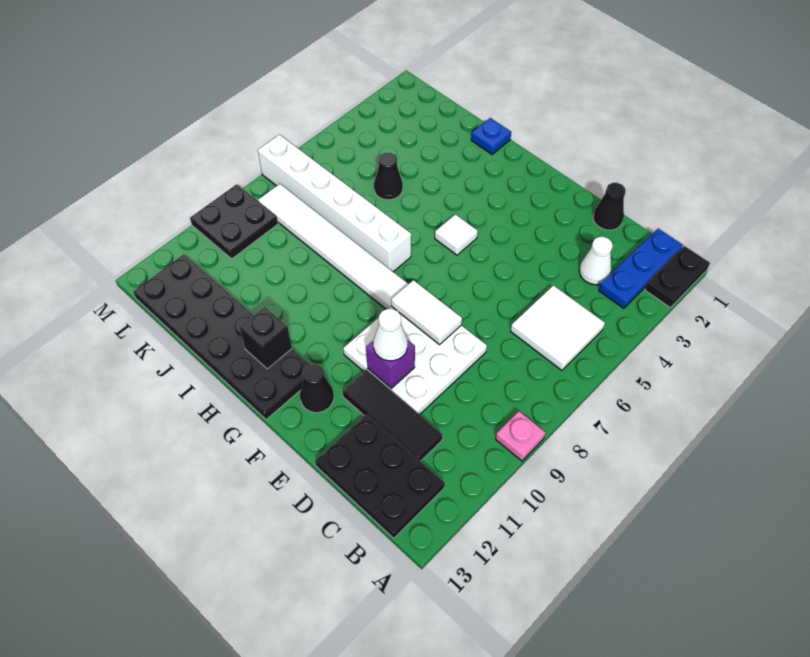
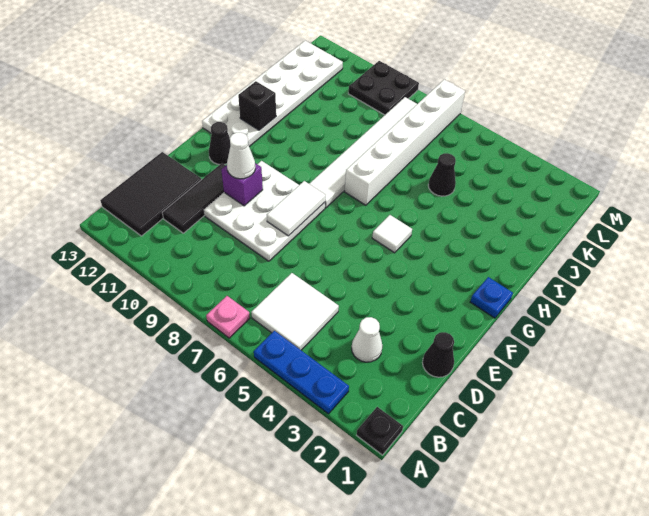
black plate A1:A2 level 1 -> black plate A1 level 1
pink plate A9 level 1 -> pink plate A7 level 1
blue plate B1:B3 level 1 -> blue plate A3:A5 level 1
black plate B12:D13 level 1 -> black tile B12:D13 level 1
black plate G12:L13 level 1 -> white plate G12:L13 level 1
blue plate I1 level 1 -> blue plate G1 level 1

